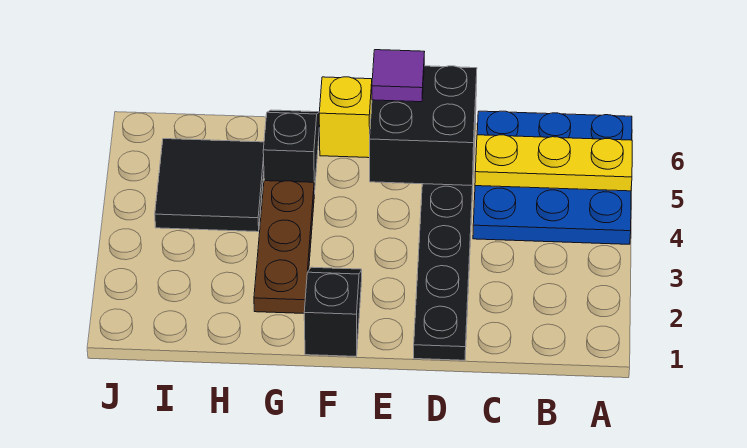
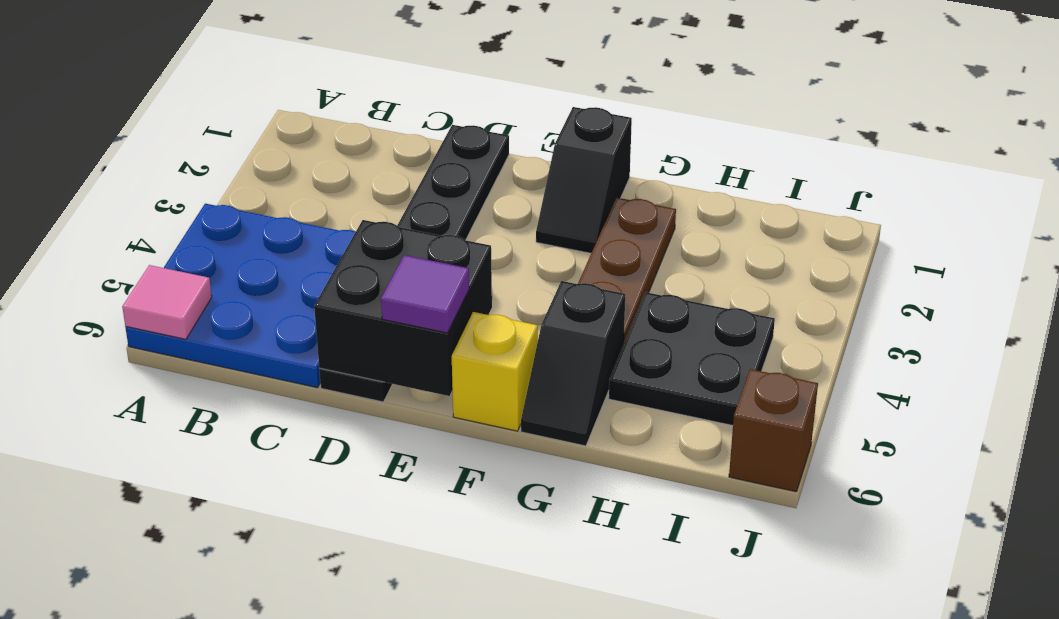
yellow plate A5:C5 level 2 -> none
none -> pink tile A6 level 2
black tile H4:I5 level 1 -> black plate H4:I5 level 1
none -> brown brick J6 level 1

